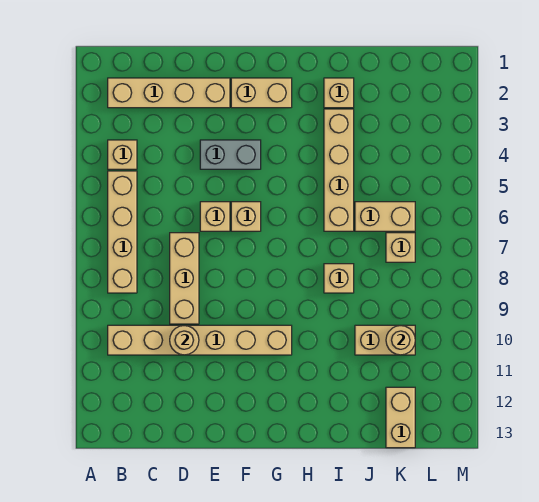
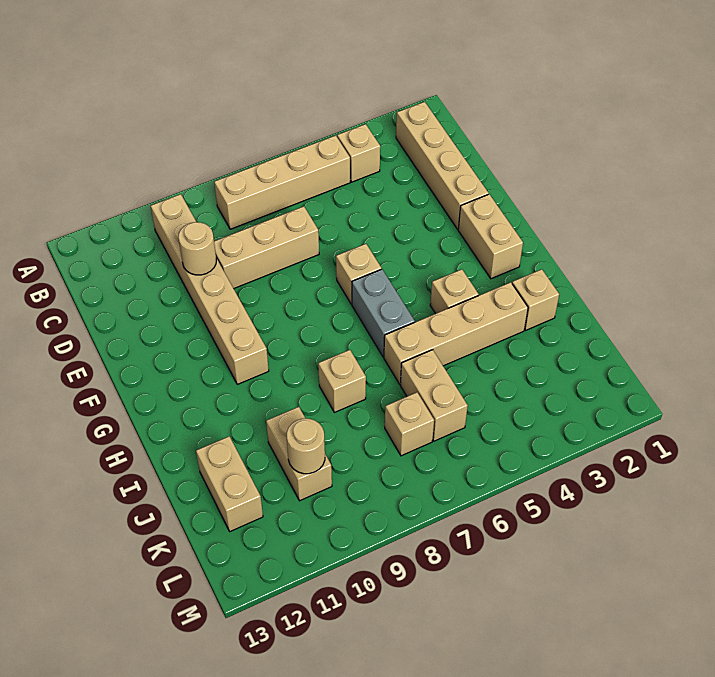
grey brick E4:F4 level 1 -> grey brick G6:H6 level 1
tan brick E6 level 1 -> tan brick H4 level 1
tan brick K12:K13 level 1 -> tan brick J12:K12 level 1

